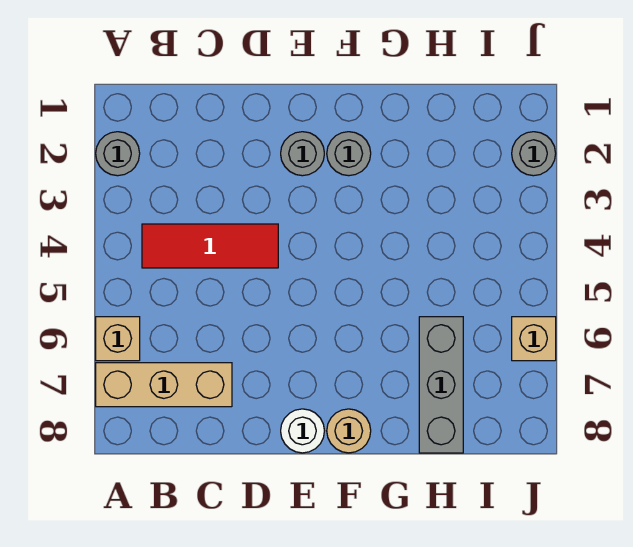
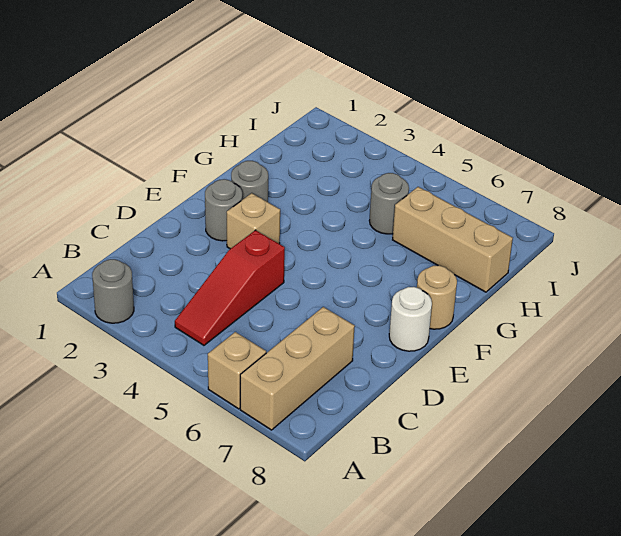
red tile B4:D4 level 1 -> red slope B4:D4 level 1 top D
grey brick H6:H8 level 1 -> tan brick H6:H8 level 1
grey round brick J2 level 1 -> grey round brick H5 level 1
tan brick J6 level 1 -> tan brick E3 level 1

